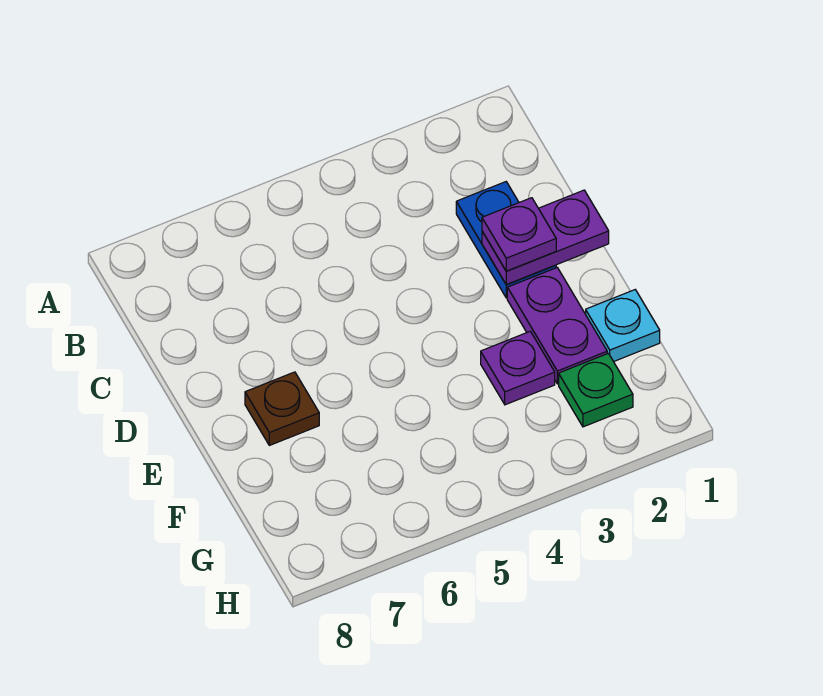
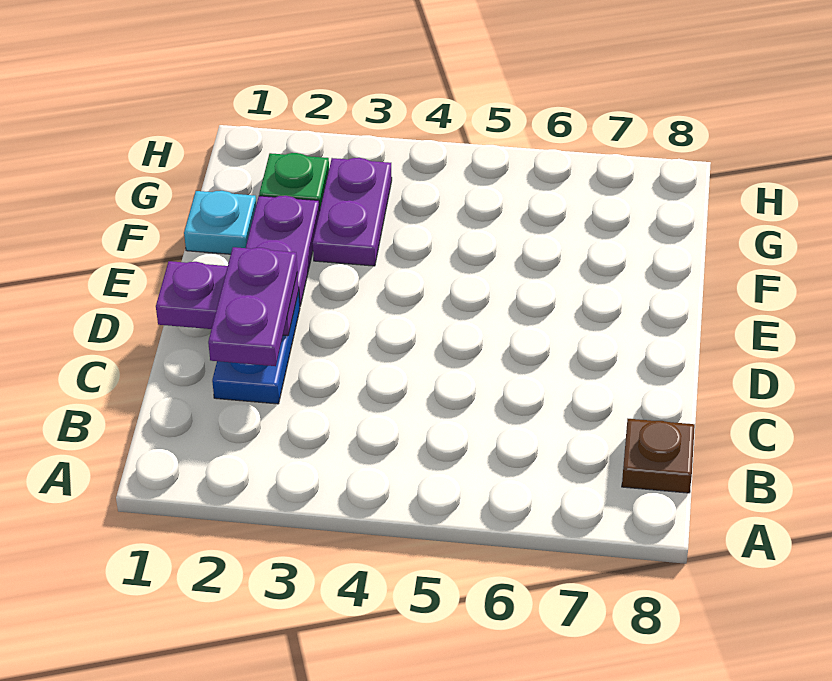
purple plate D2 level 3 -> purple plate C2:D2 level 3
brown plate E7 level 1 -> brown plate B8 level 1
purple plate F3 level 1 -> purple plate F3:G3 level 1

